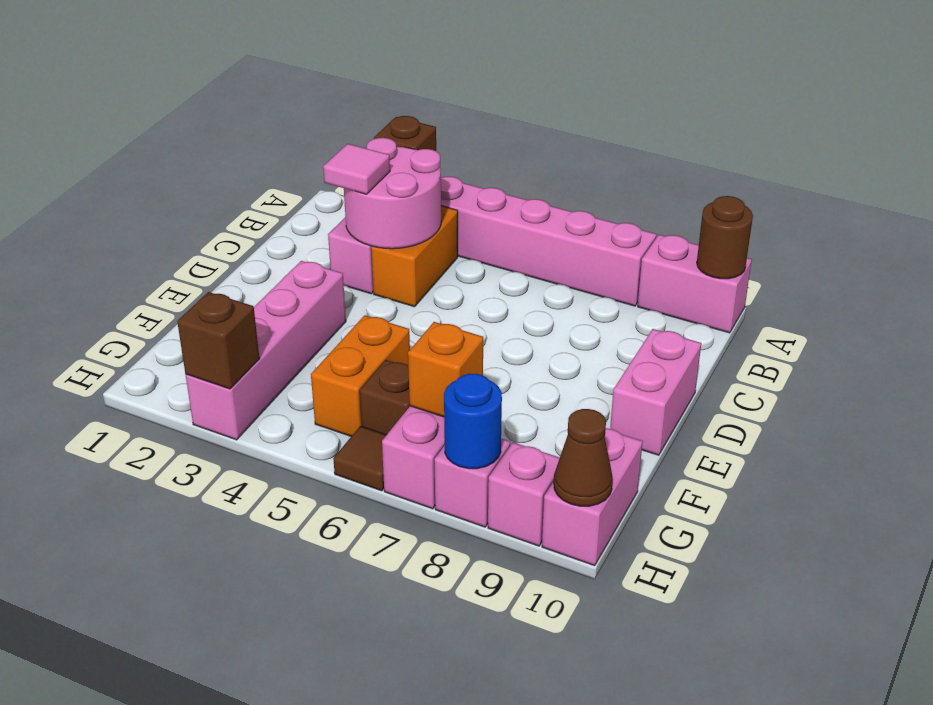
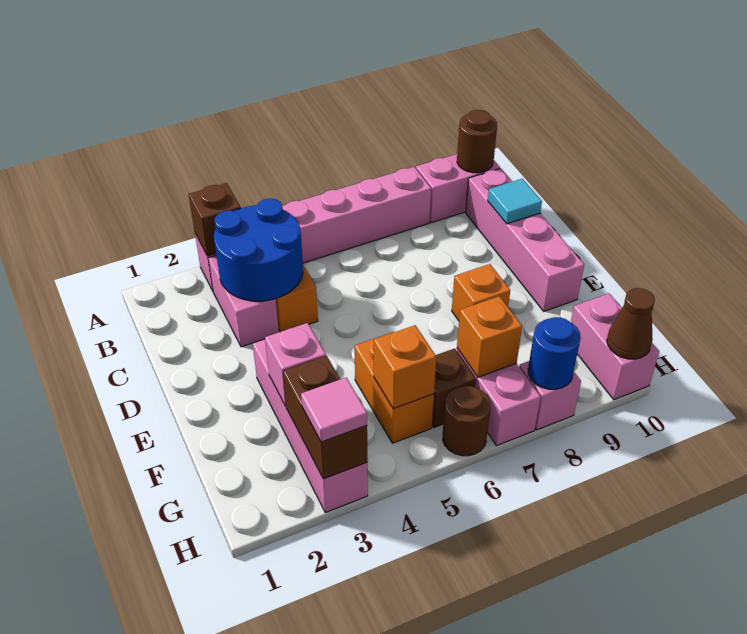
pink round brick B3:C4 level 2 -> blue round brick B3:C4 level 2
pink tile C3 level 3 -> pink tile H3 level 3
none -> cyan tile C10 level 2
pink brick D10:E10 level 1 -> pink brick B10:E10 level 1
none -> orange brick E8 level 1
none -> orange brick G5 level 2
brown brick H3 level 2 -> brown brick G3:H3 level 2
brown tile H6 level 1 -> brown round brick H6 level 1
pink brick H9 level 1 -> pink brick F3 level 2

